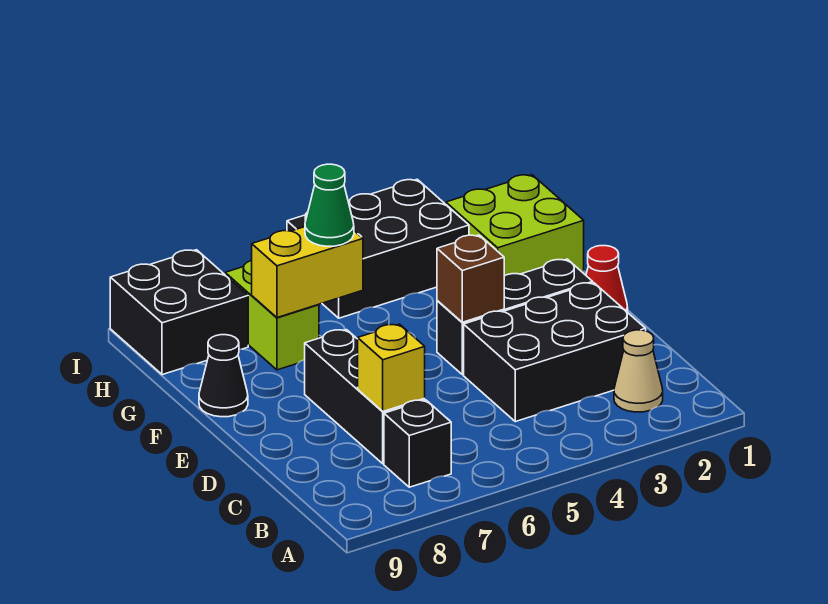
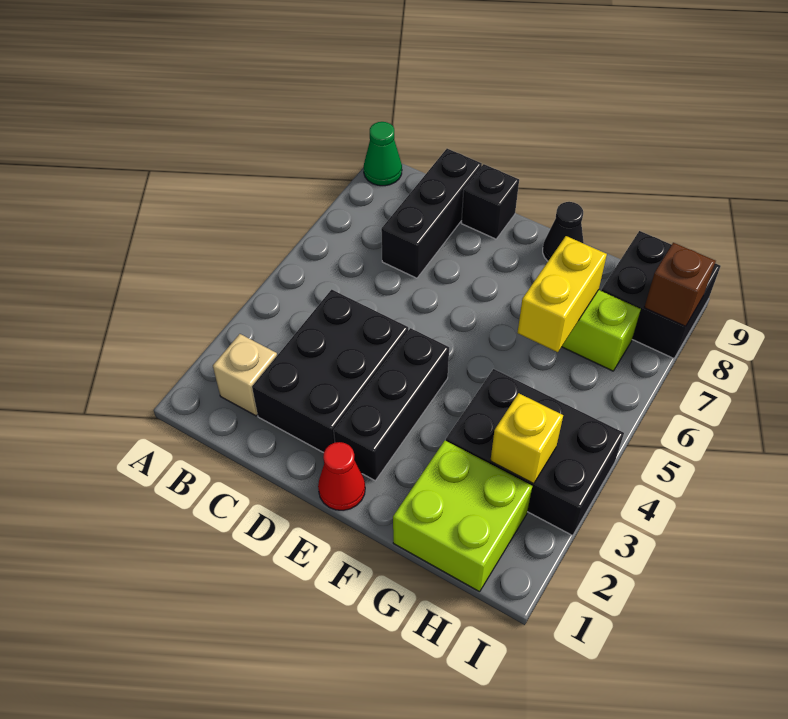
tan cone B2 level 1 -> tan brick B2 level 1
black brick B7 level 1 -> black brick D9 level 1
black brick C7:E7 level 1 -> black brick C7:C9 level 1
yellow brick C7 level 2 -> yellow brick H3 level 2
brown brick E4 level 2 -> brown brick I8 level 2
green cone G6 level 3 -> green cone A9 level 1
black brick H3:I5 level 1 -> black brick G3:I4 level 1

